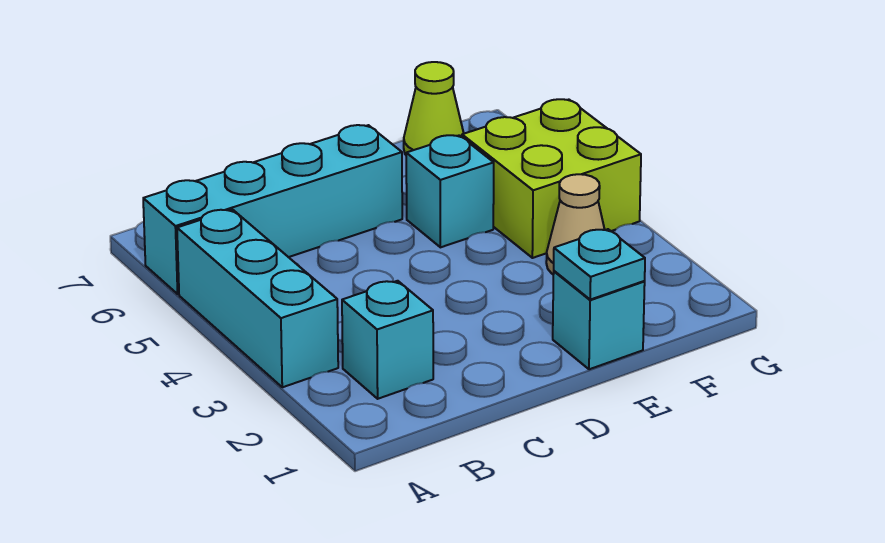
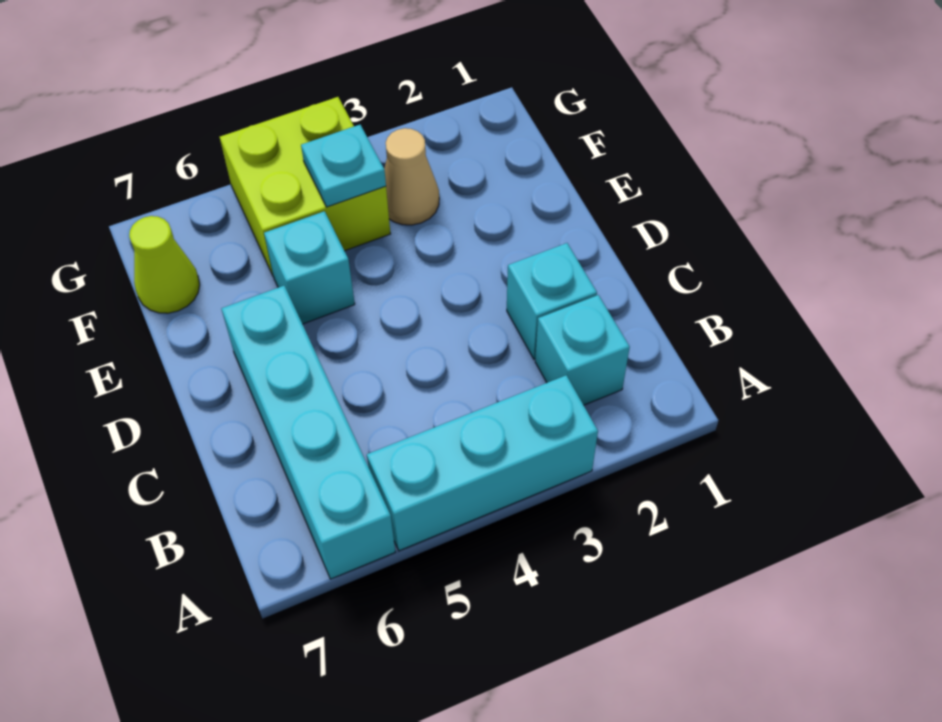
cyan brick E1 level 1 -> cyan brick C2 level 1
cyan plate E1 level 2 -> cyan plate F4 level 2

